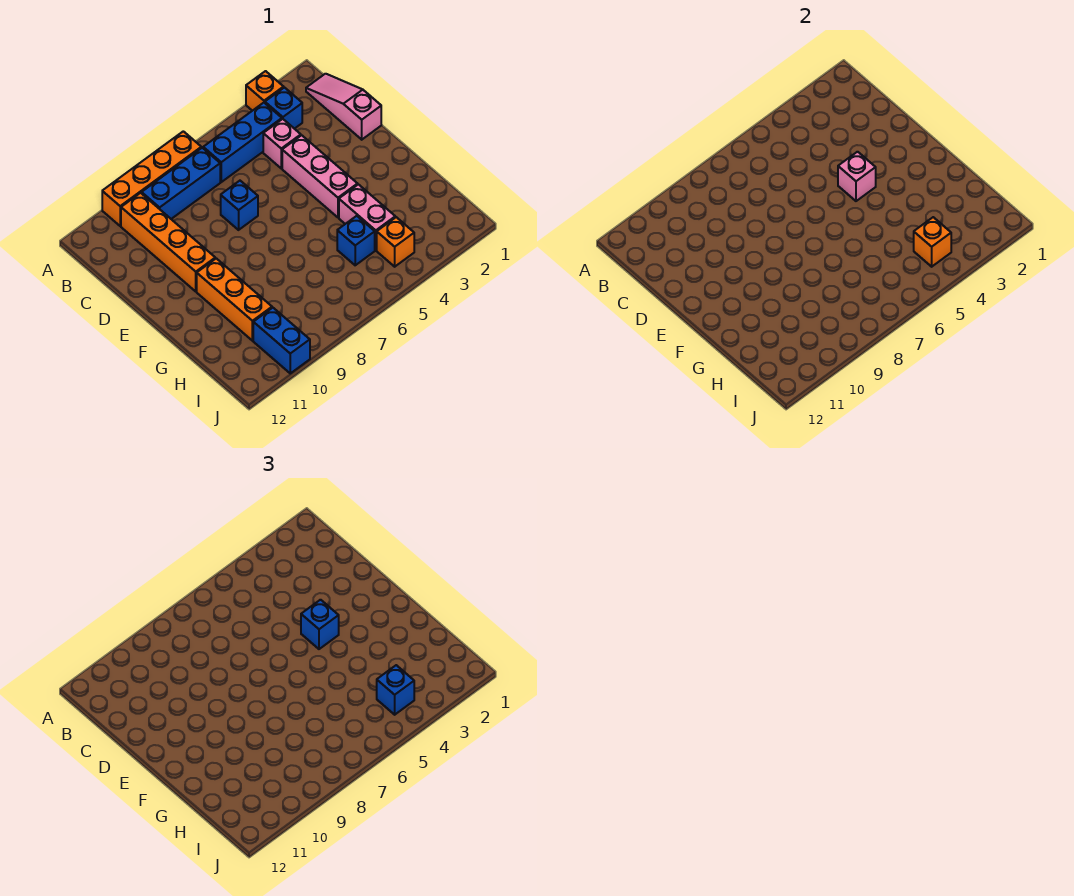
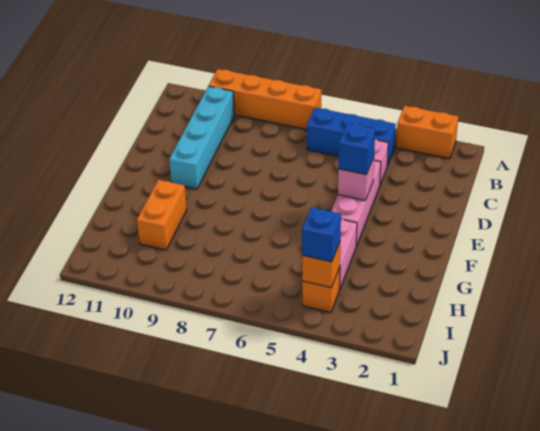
orange brick A3 level 1 -> orange brick A2:A3 level 1
pink slope B1:D1 level 1 top D -> none
blue brick B3 level 1 -> none
blue brick B7:B9 level 1 -> none
orange brick B10:E10 level 1 -> cyan brick B10:E10 level 1
blue brick D7 level 1 -> none
orange brick F10:H10 level 1 -> orange brick G10:H10 level 1
blue brick H5 level 1 -> none
blue brick I10:J10 level 1 -> none

